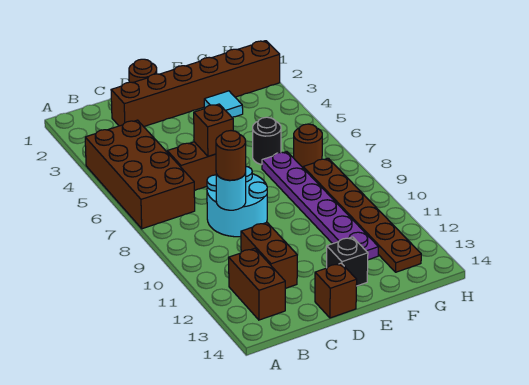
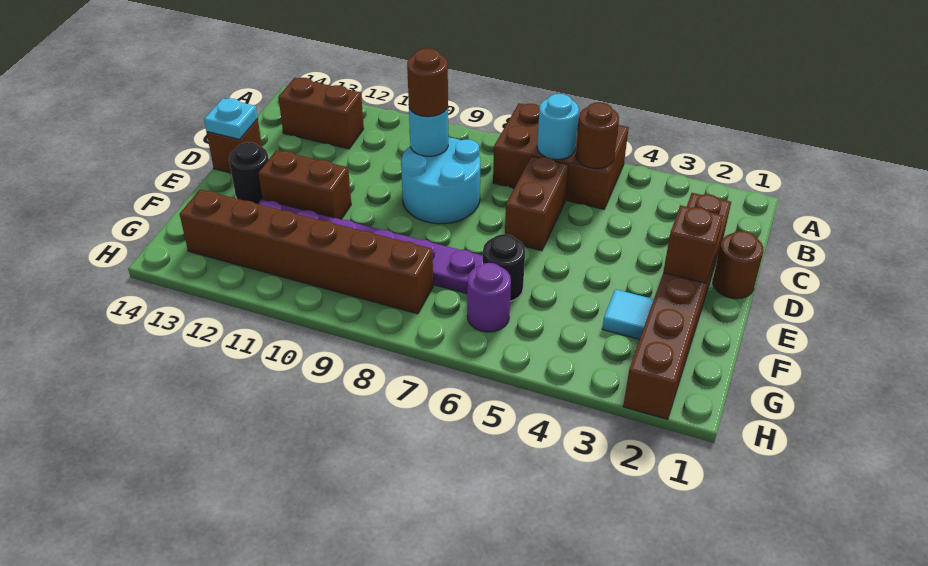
brown brick A4:B7 level 1 -> brown brick A5:B7 level 1
none -> cyan round brick B6 level 2
brown brick C11:C12 level 1 -> brown brick E11:E12 level 1
brown brick D6 level 2 -> brown brick E2 level 2
none -> cyan plate D14 level 2
black brick E13 level 1 -> black round brick E13 level 1
none -> purple round brick G6 level 1
brown round brick G7 level 1 -> brown round brick B5 level 2
brown plate G8:G13 level 1 -> brown brick G8:G13 level 1

